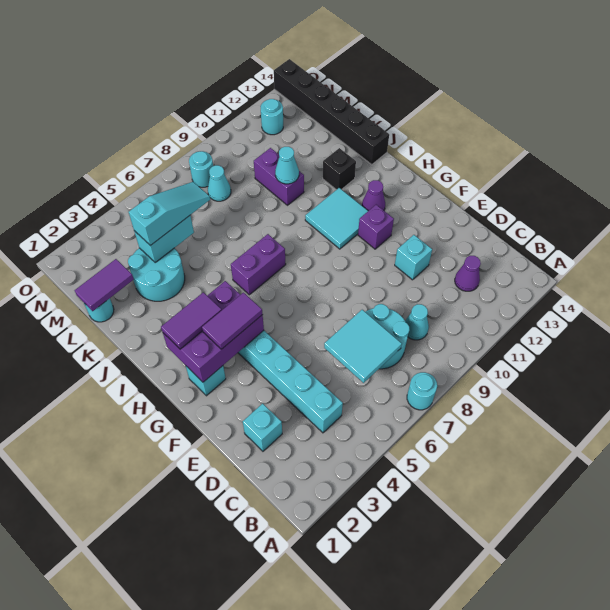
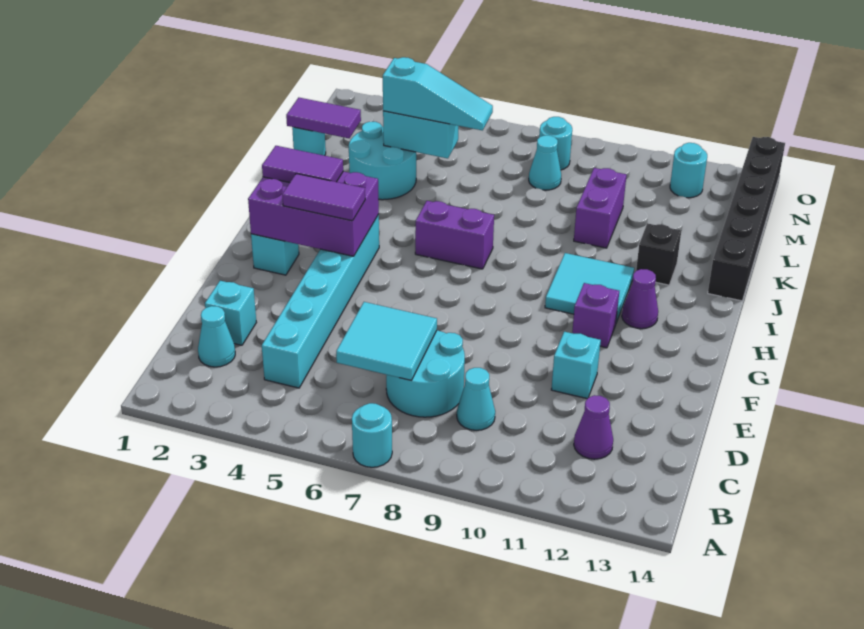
cyan cone K10 level 2 -> cyan cone C2 level 1

